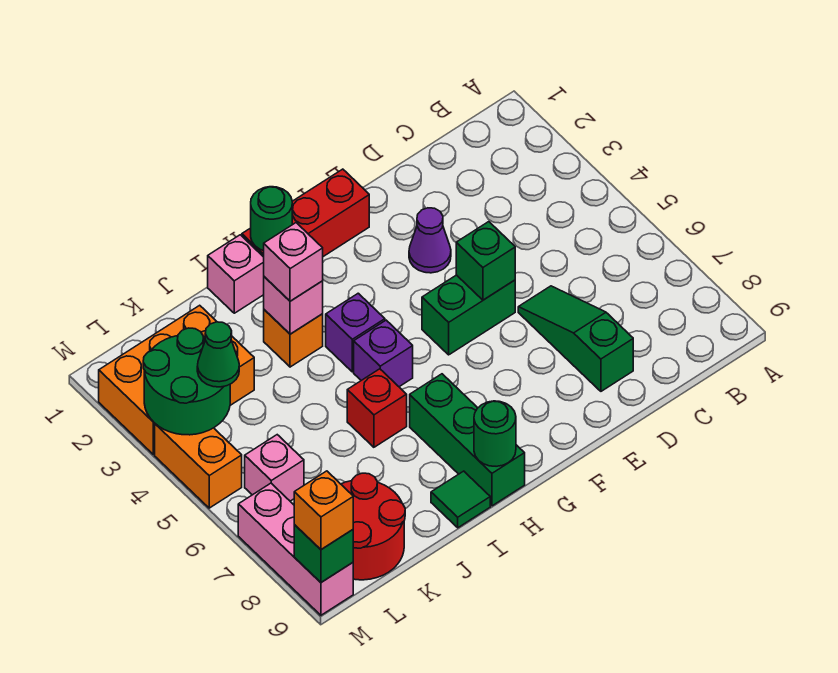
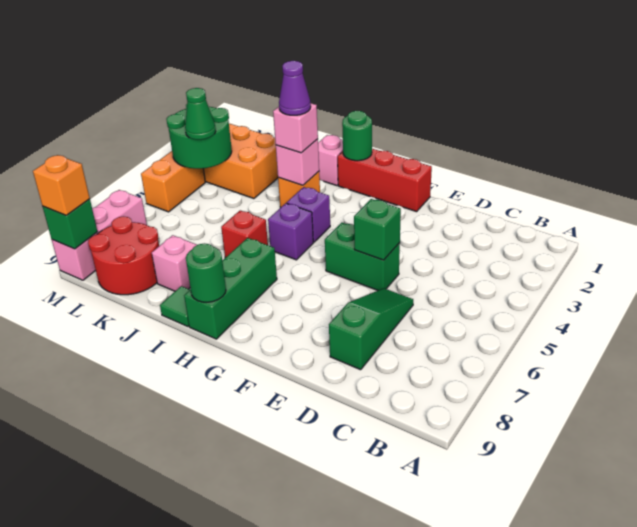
purple cone E3 level 1 -> purple cone I3 level 4
pink brick L6 level 1 -> pink brick J8 level 1

